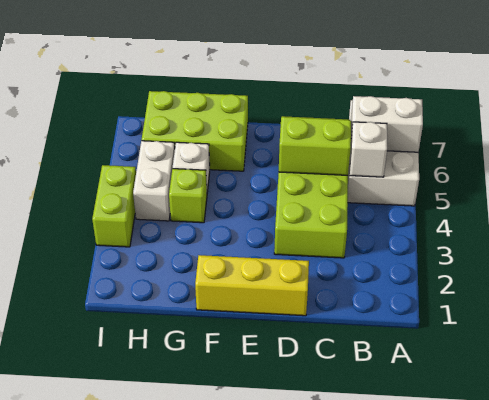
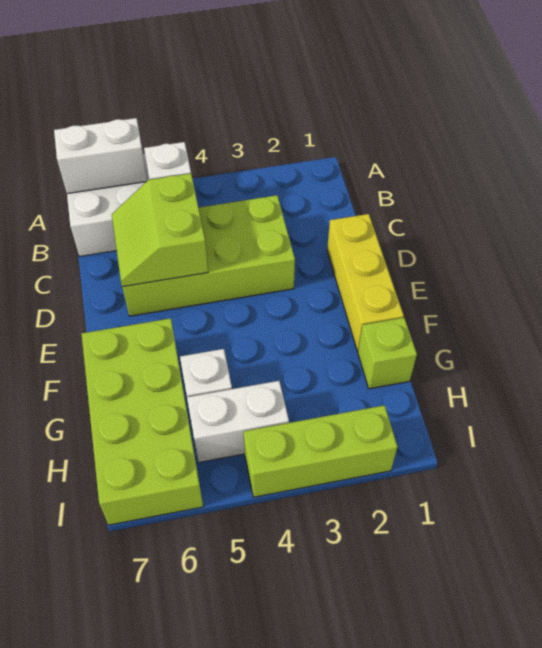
white brick A6:B6 level 2 -> white brick A6:A7 level 2
lime brick F6:H7 level 1 -> lime brick F6:I7 level 1
lime brick G4 level 1 -> lime brick G1 level 1
lime brick I3:I4 level 1 -> lime brick I2:I4 level 1

